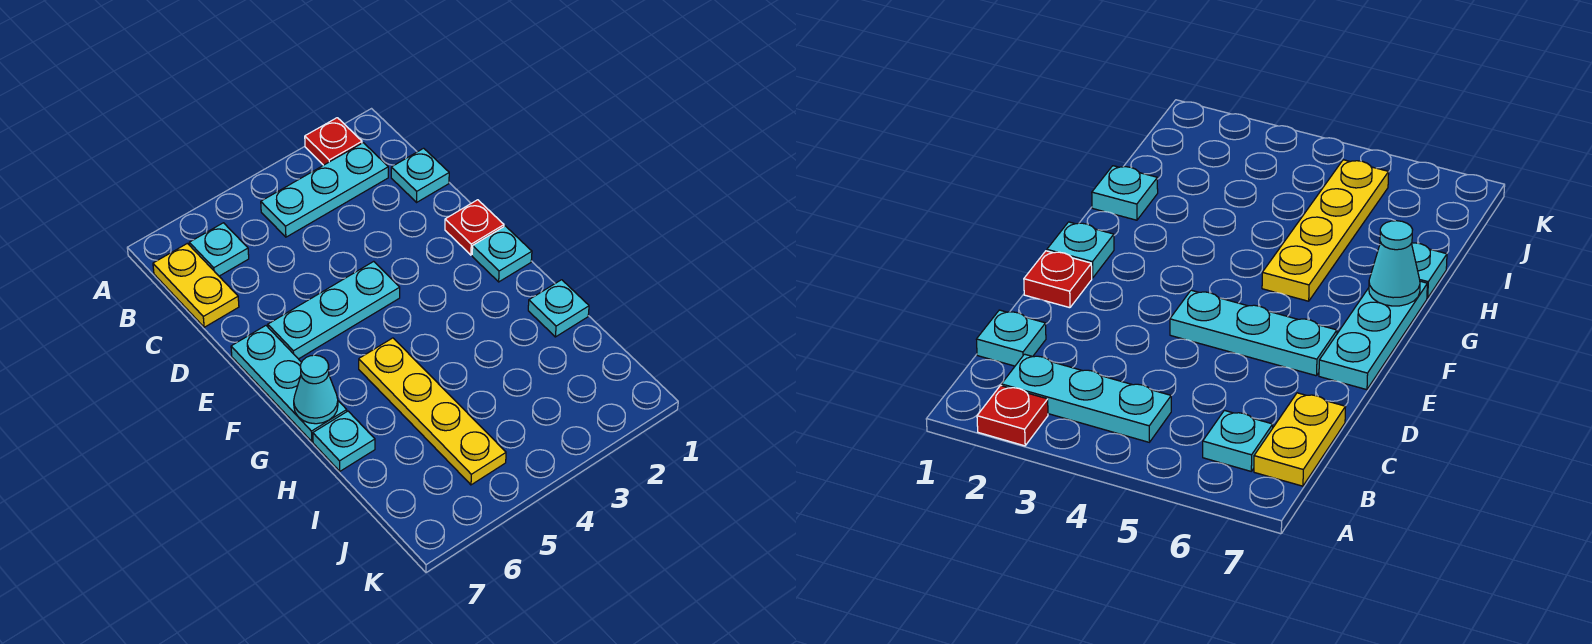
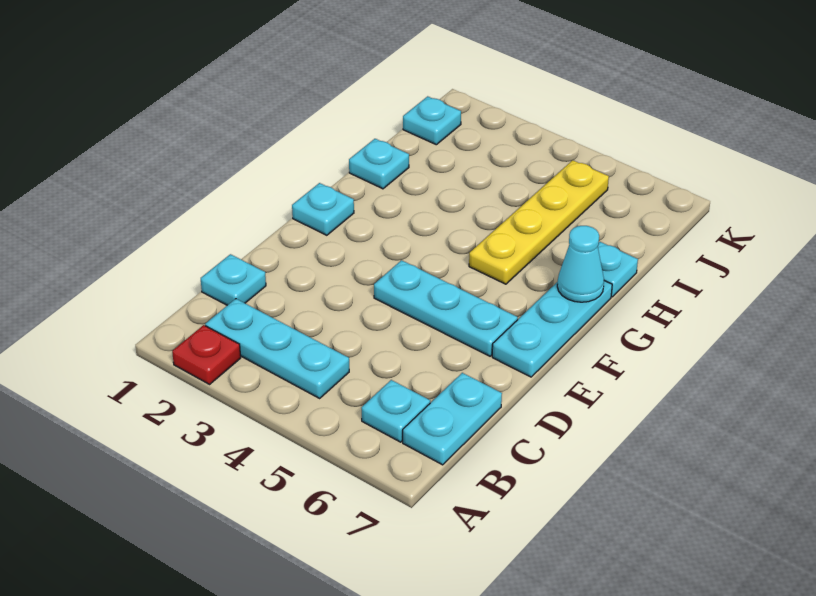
yellow plate B7:C7 level 1 -> cyan plate B7:C7 level 1
red plate E1 level 1 -> none
none -> cyan plate J1 level 1

